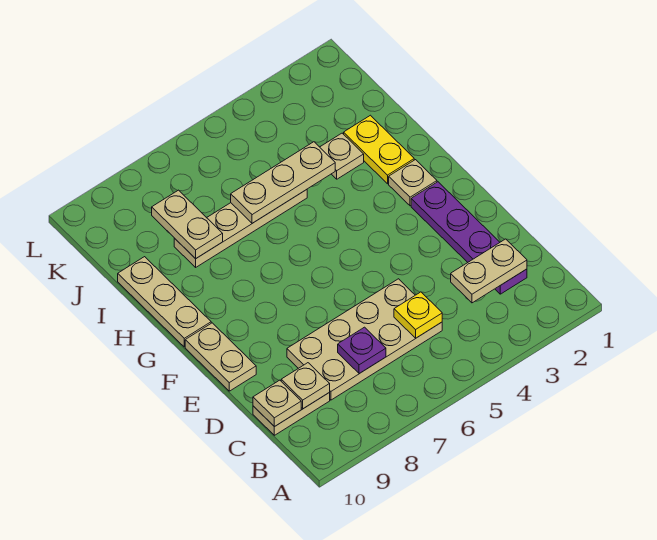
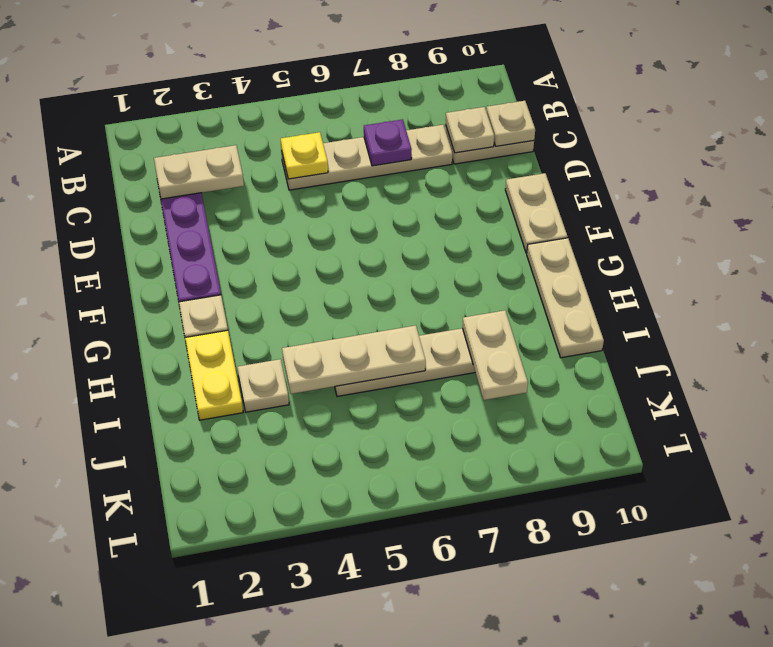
tan plate C5:D8 level 1 -> tan plate C5:C8 level 1

